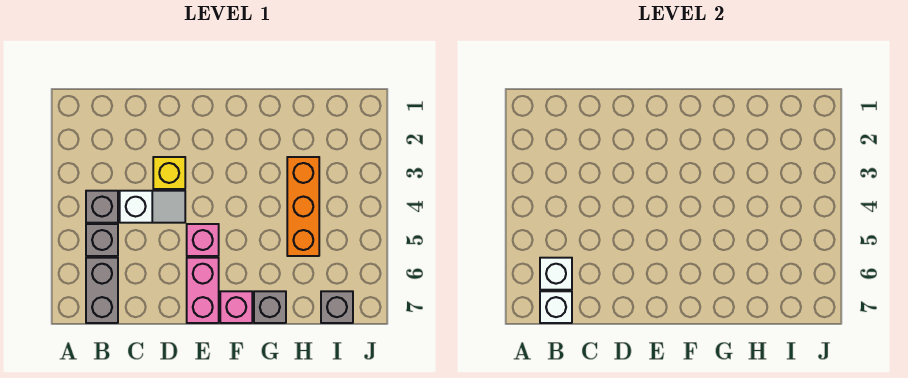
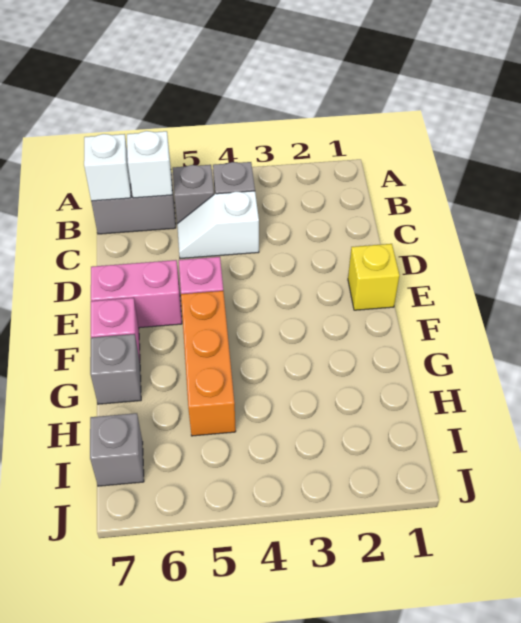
white slope C4:D4 level 1 top C -> white slope C4:C5 level 1 top 4
yellow brick D3 level 1 -> yellow brick E1 level 1
orange brick H3:H5 level 1 -> orange brick F5:H5 level 1

